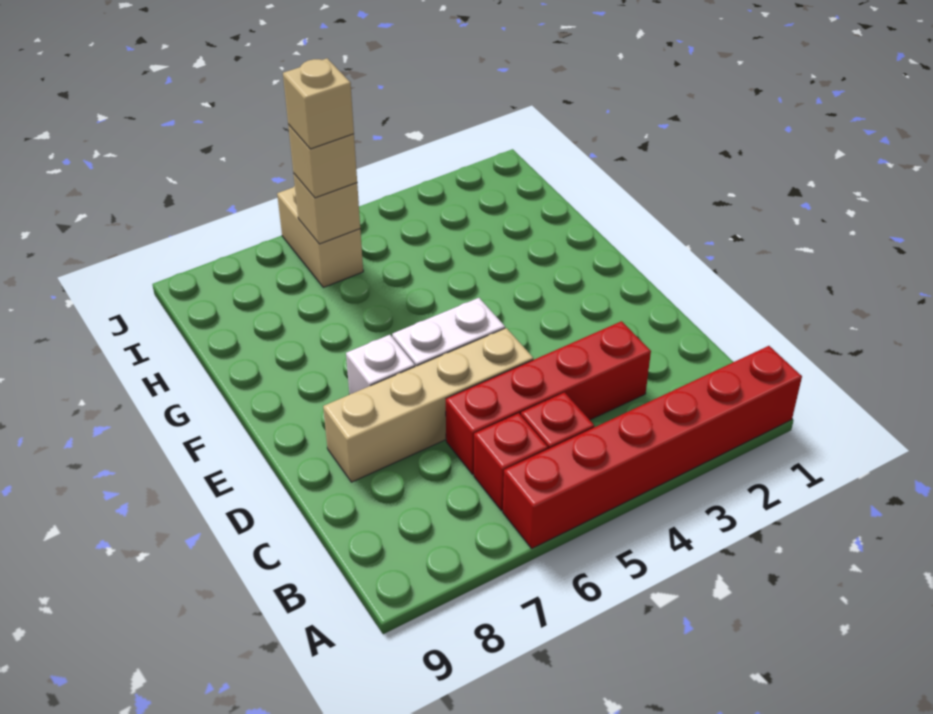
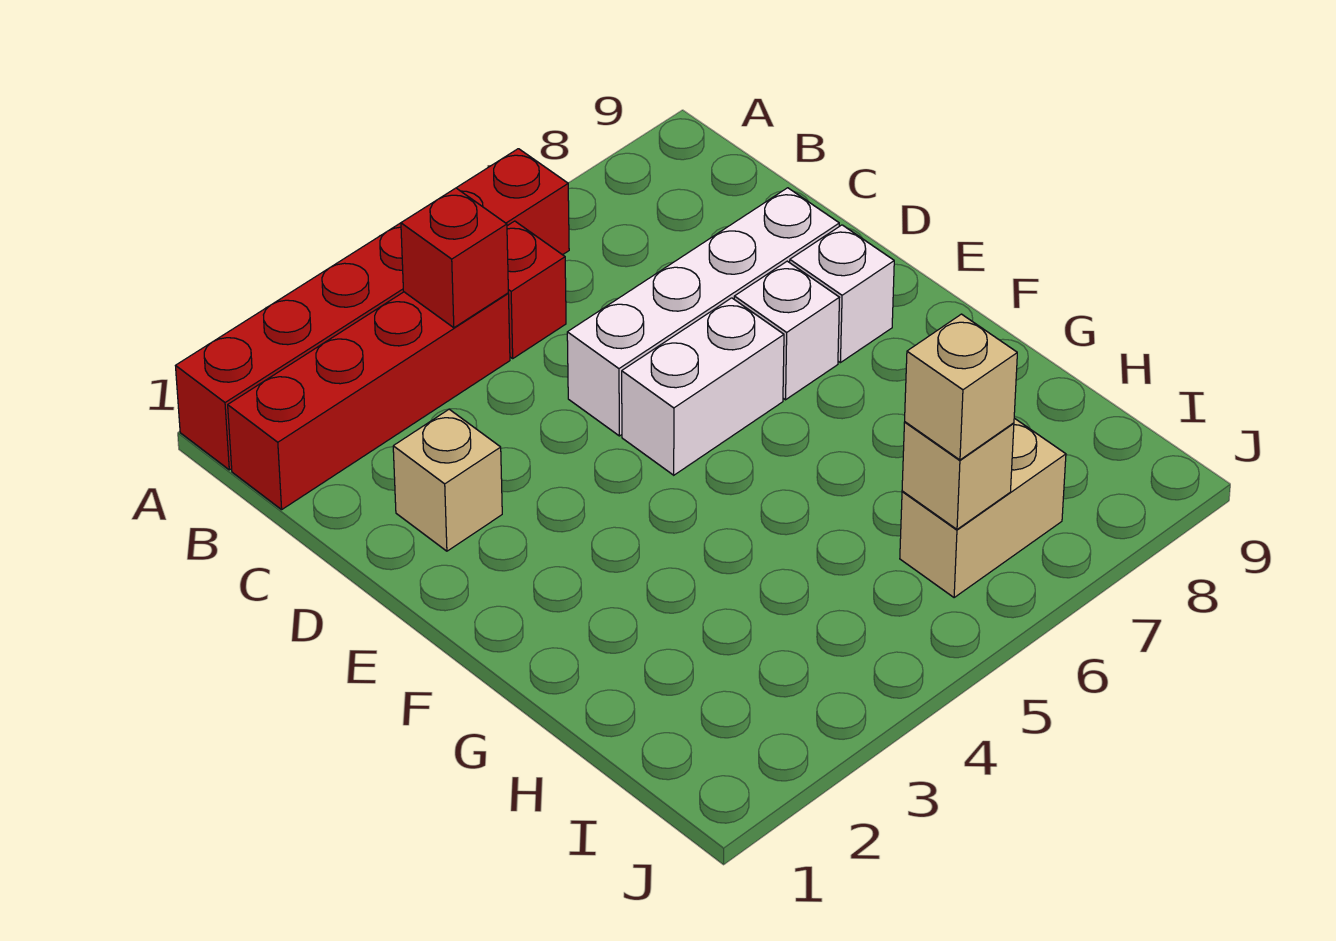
red brick B6 level 1 -> red brick B4 level 2
red brick C3:C6 level 1 -> red brick B1:B4 level 1
tan brick D5:D8 level 1 -> white brick D5:D8 level 1
none -> white brick E8 level 1
tan brick I6:J6 level 1 -> tan brick I6:I7 level 1
tan brick I6 level 4 -> tan brick D2 level 1

